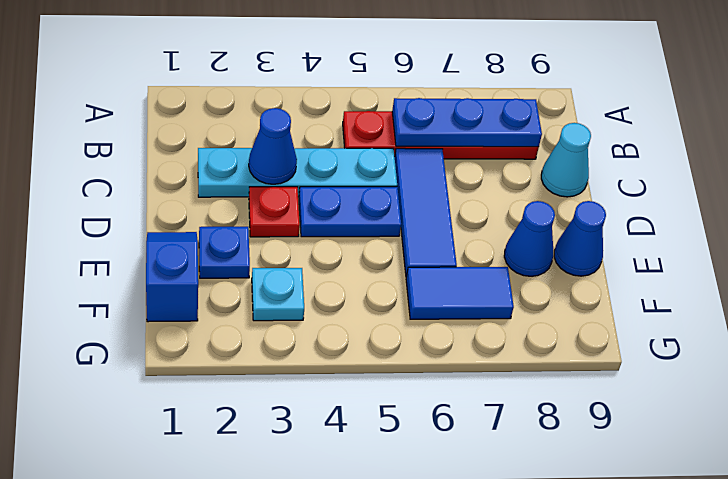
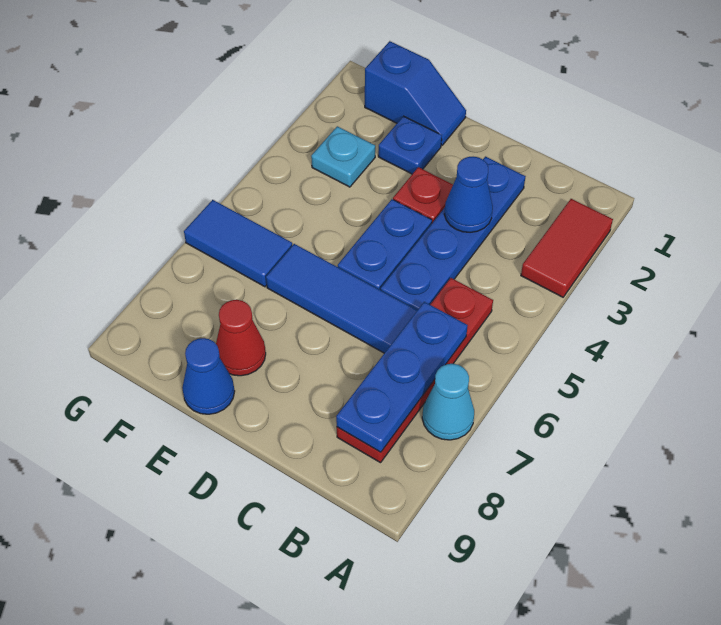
none -> red tile A2:A3 level 1
cyan plate C2:C5 level 1 -> blue plate C2:C5 level 1
cyan cone C9 level 1 -> cyan cone A7 level 1
blue cone E8 level 1 -> red cone E8 level 1
blue tile F6:F7 level 1 -> blue tile F6:G6 level 1

